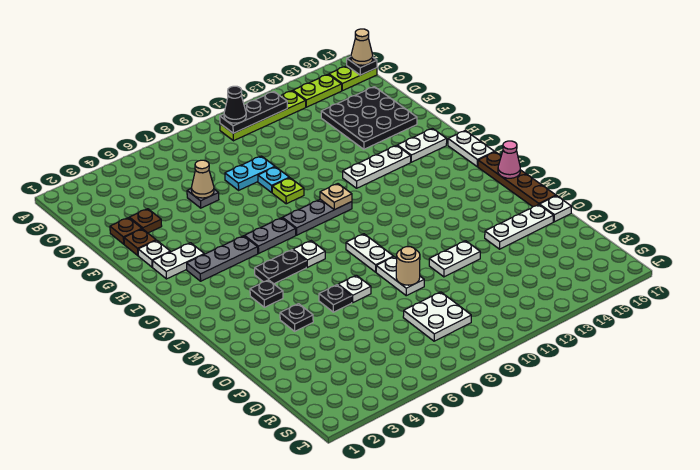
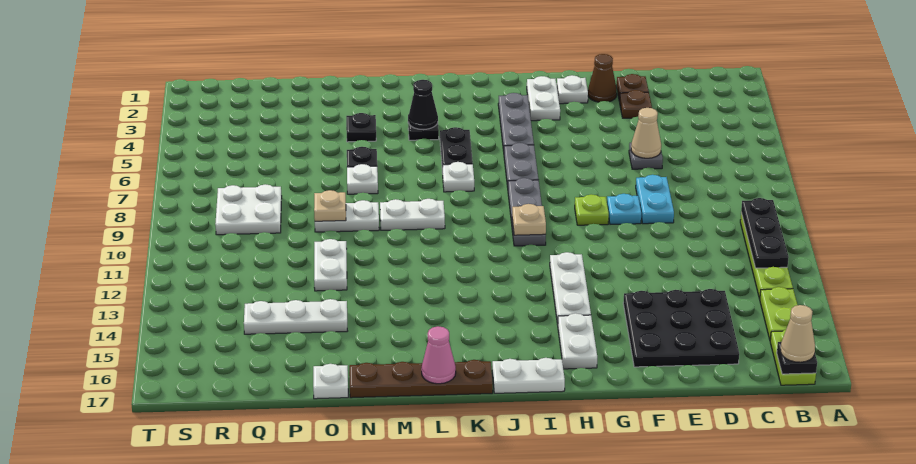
black cone B10 level 3 -> black cone L4 level 2
brown plate F2 level 1 -> brown cone F2 level 1
tan round brick O9 level 2 -> tan plate O9 level 2
white plate O14:O16 level 1 -> white plate O14:Q14 level 1

